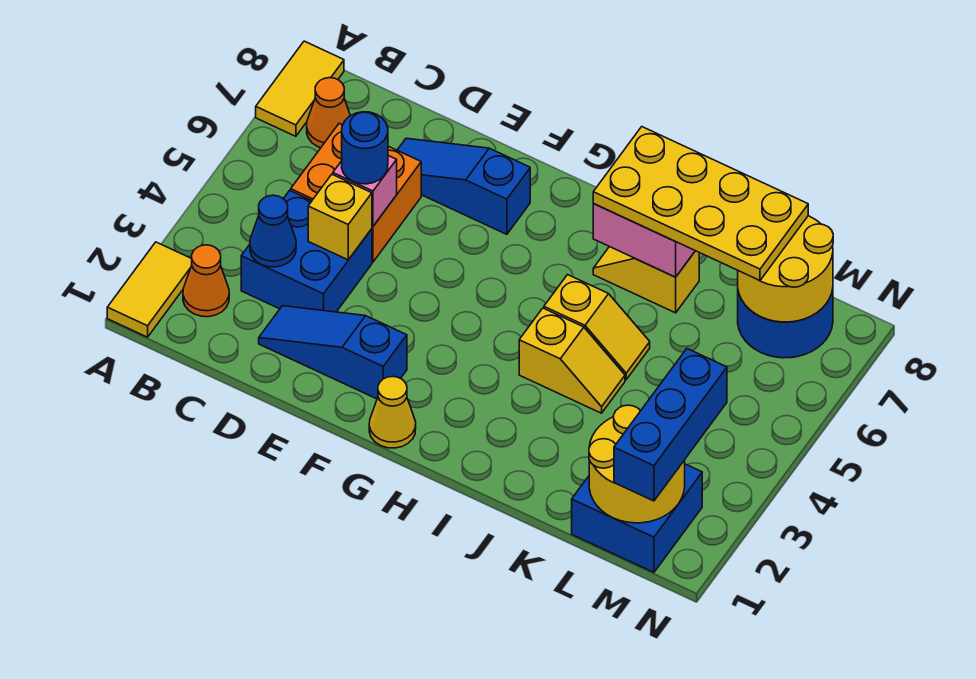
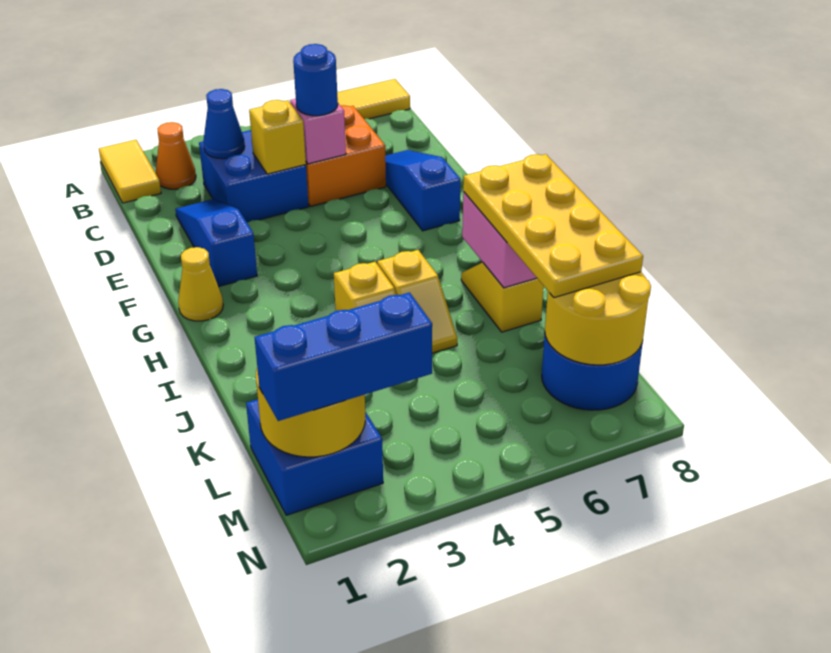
yellow tile A1:A2 level 1 -> yellow tile A1:B1 level 1
orange cone B7 level 1 -> none

